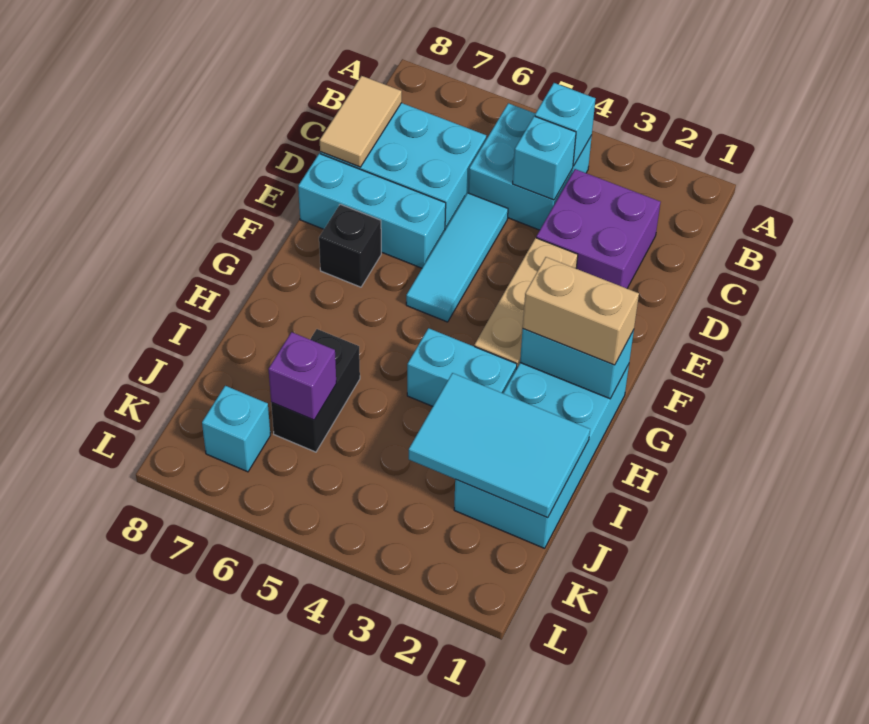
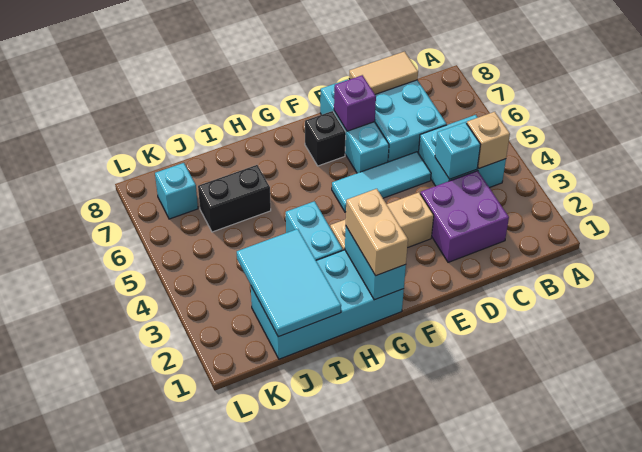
cyan brick B4 level 2 -> tan brick B4 level 2
purple brick J6 level 2 -> purple brick E7 level 2

